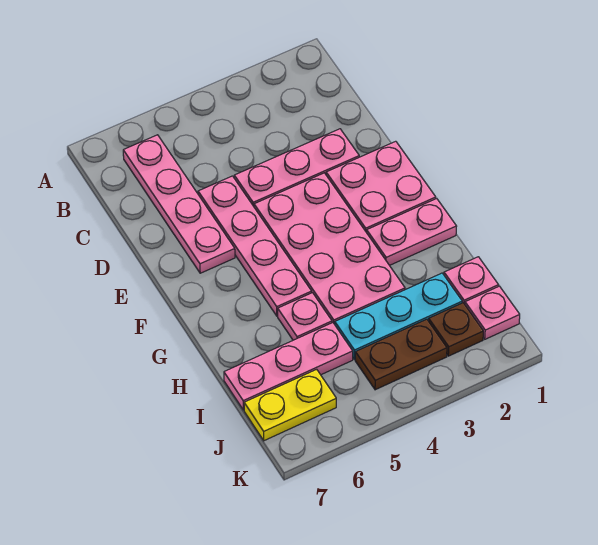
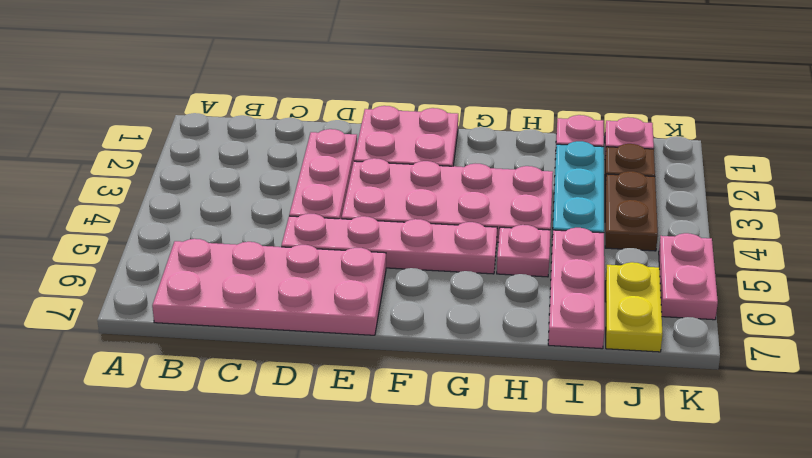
pink plate B6:E6 level 1 -> pink plate B6:E7 level 1
pink plate G1:G2 level 1 -> pink plate K5:K6 level 1

